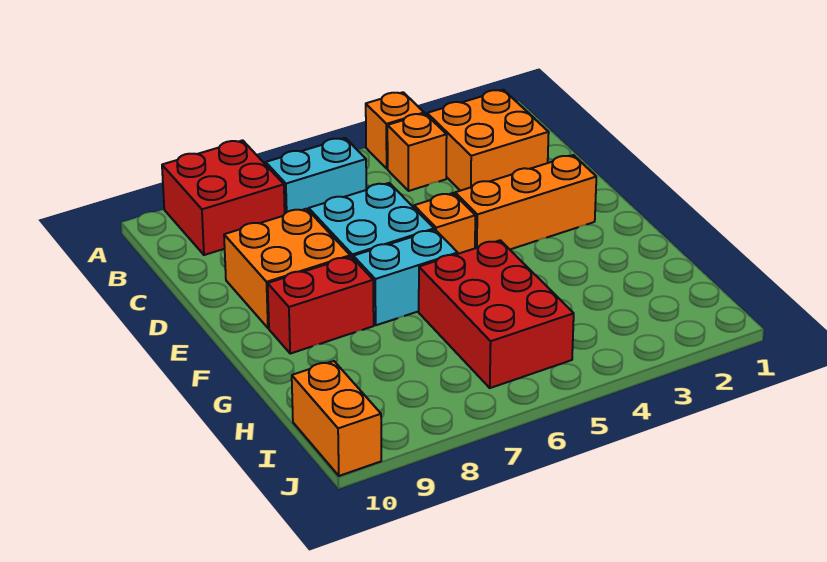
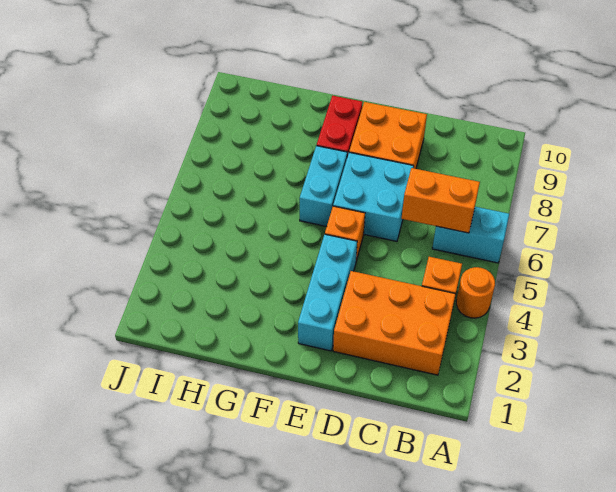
orange brick A4 level 1 -> orange round brick A4 level 1
red brick A8:B9 level 1 -> none
orange brick B2:C3 level 1 -> orange brick B2:D3 level 1
cyan brick B6:B7 level 1 -> cyan brick A6:B6 level 1
orange brick E2:E4 level 1 -> cyan brick E2:E4 level 1
red brick G5:I6 level 1 -> none
orange brick I10:J10 level 1 -> orange brick B6:C6 level 2

